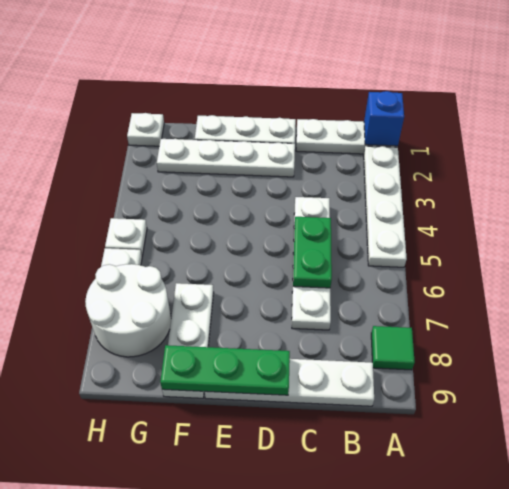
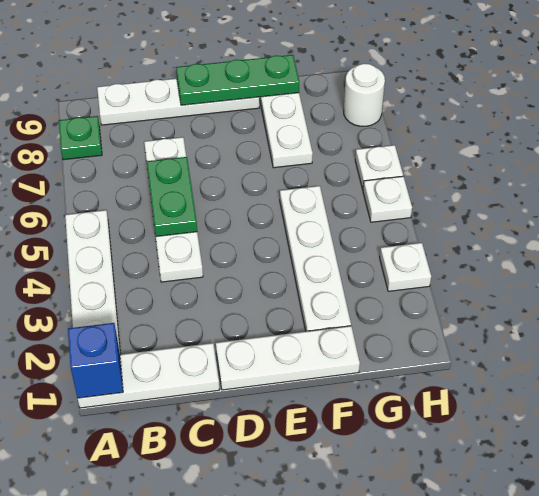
green tile A8 level 1 -> green plate A8 level 1
white plate D2:G2 level 1 -> white plate F2:F5 level 1
white round brick G7:H8 level 1 -> white round brick H8 level 1
white plate H1 level 1 -> white plate H3 level 1

